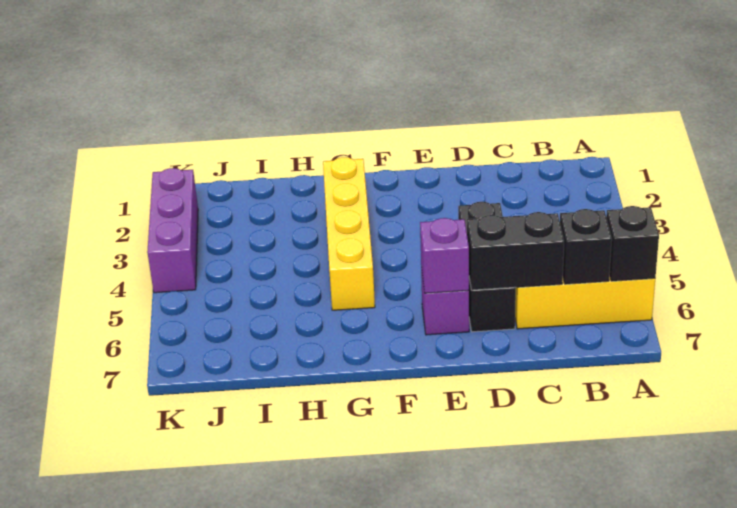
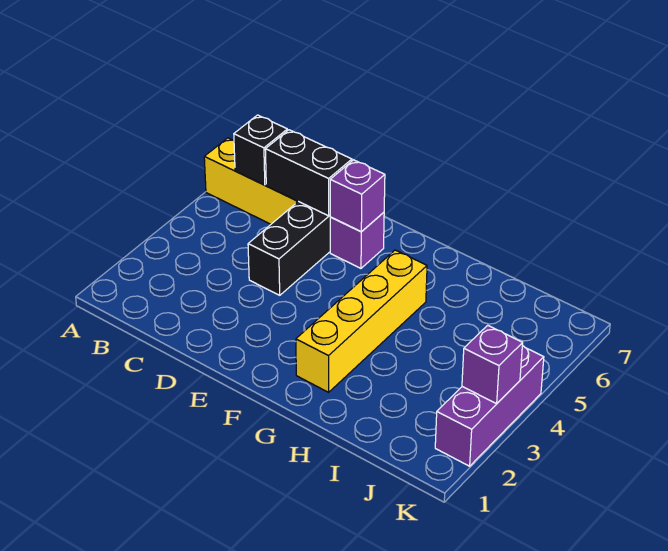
black brick A6 level 2 -> none
none -> purple brick K3 level 2

